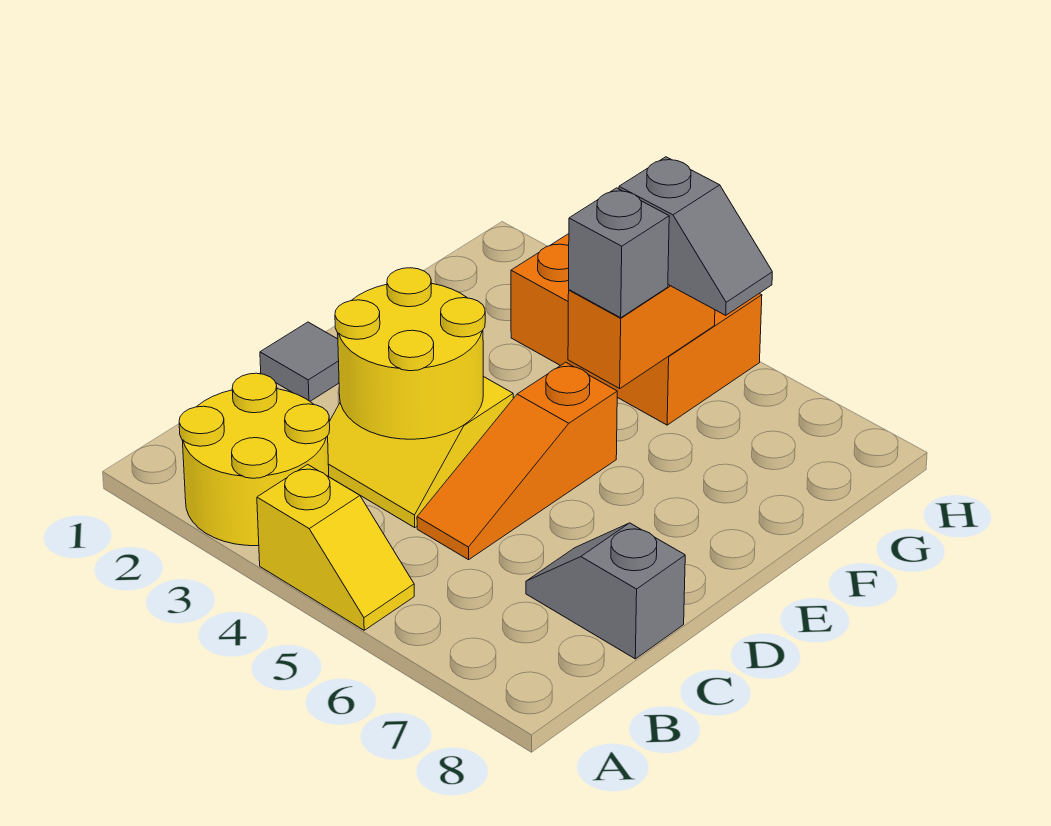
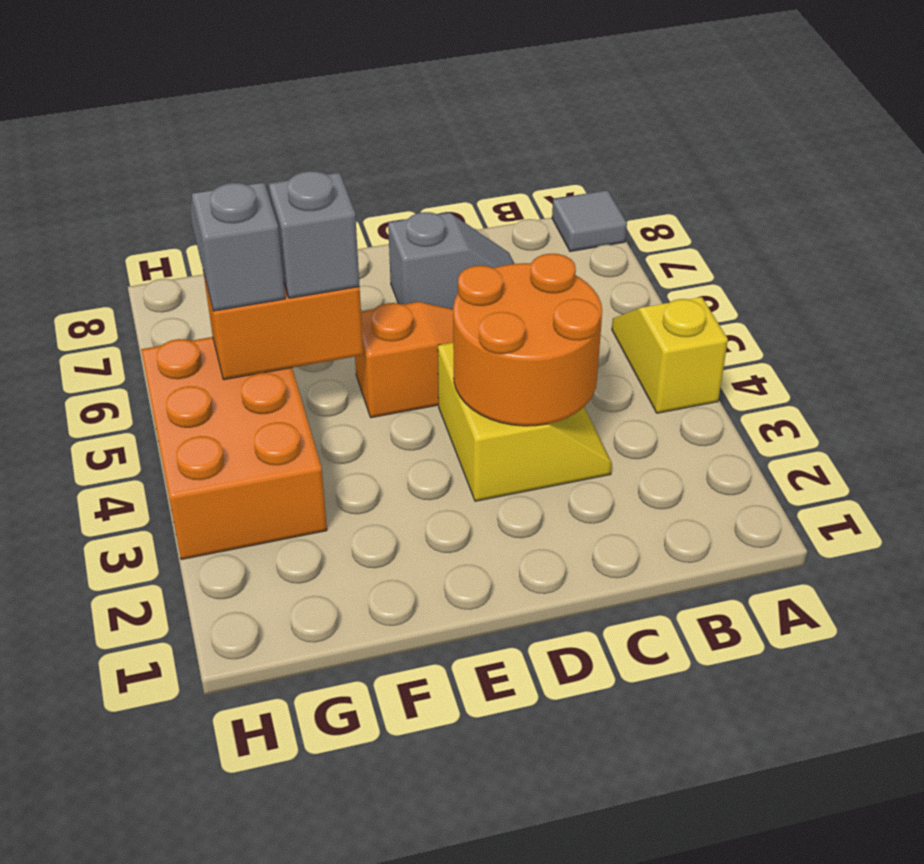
yellow round brick A2:B3 level 1 -> none
yellow round brick C3:D4 level 2 -> orange round brick C3:D4 level 2
grey slope C7:C8 level 1 top 8 -> grey slope C7:D7 level 1 top D
grey tile D1 level 1 -> grey tile A8 level 1

